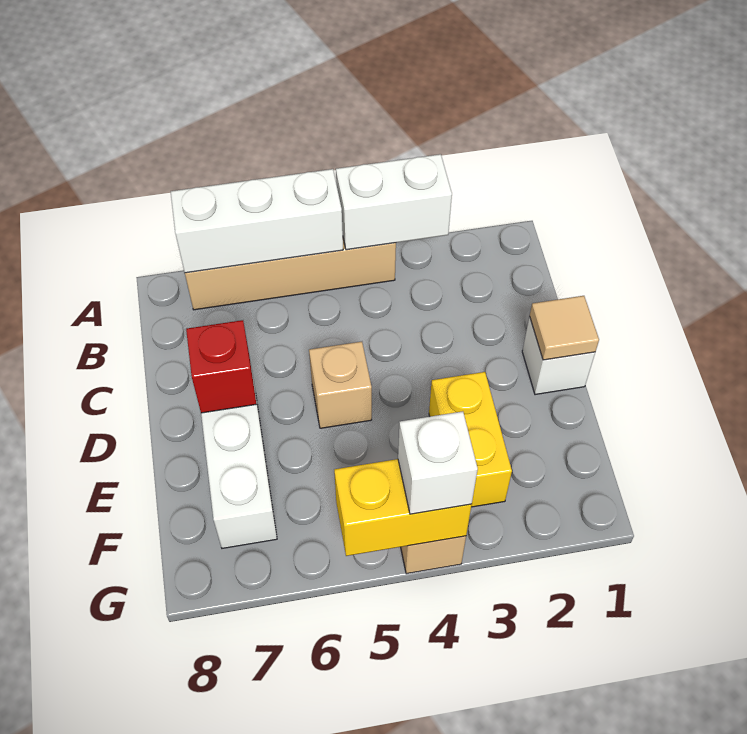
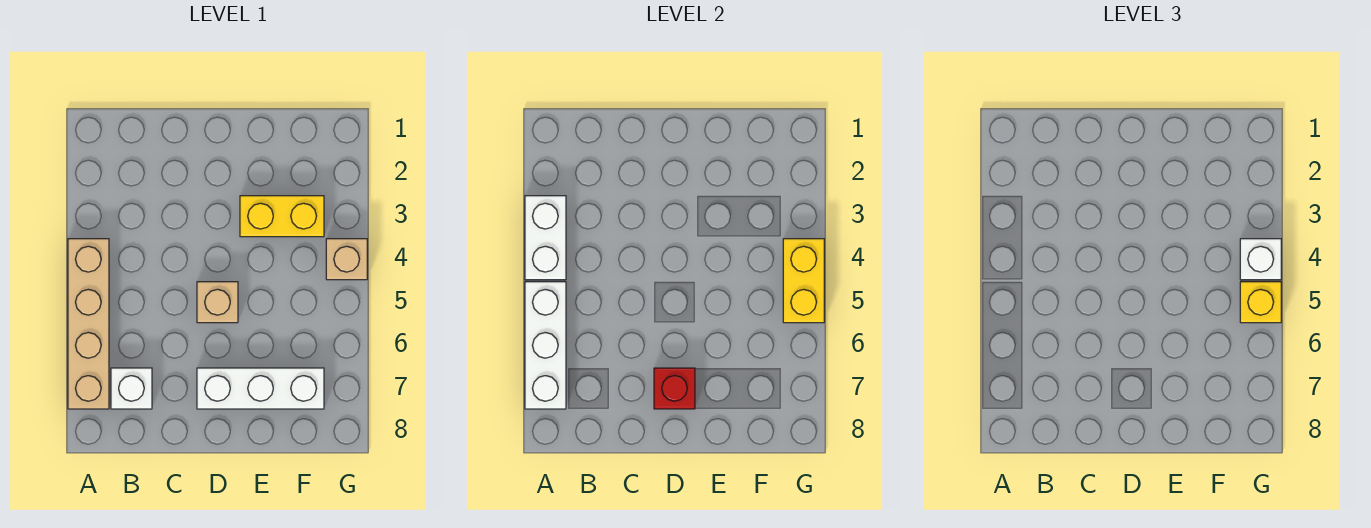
white brick D1 level 1 -> white brick B7 level 1
tan tile D1 level 2 -> none
none -> yellow brick G5 level 3

